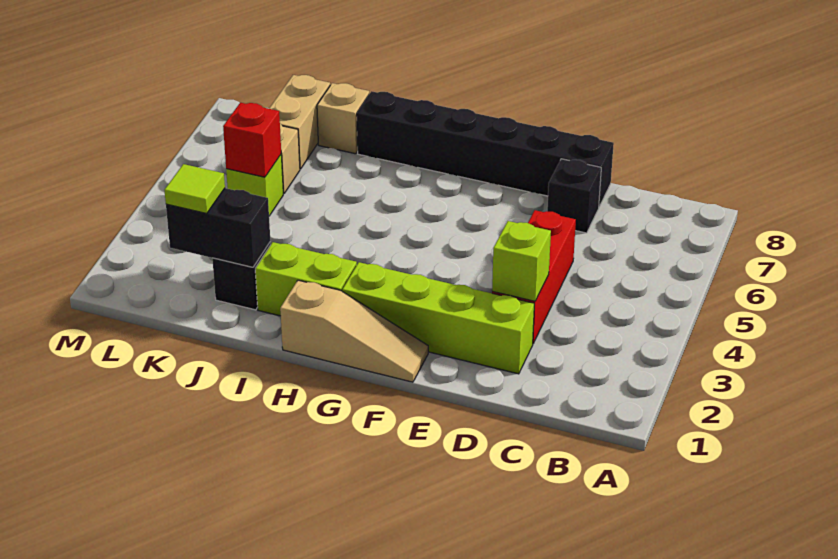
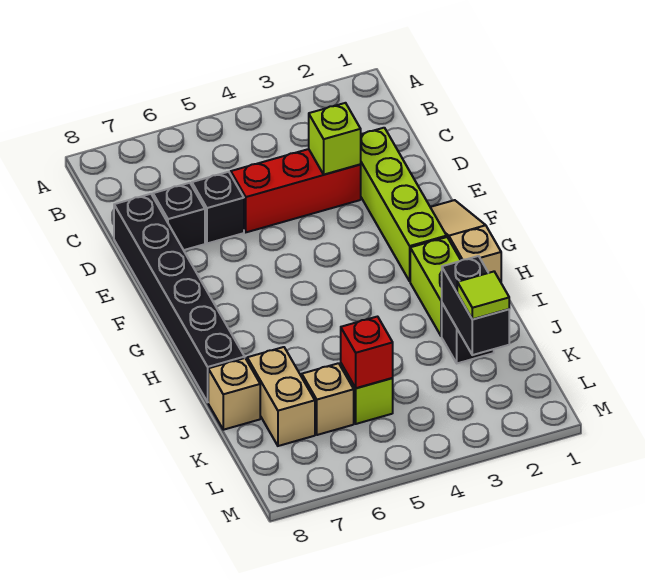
none -> black brick D6 level 1
tan brick K7:K8 level 1 -> tan brick J7:K7 level 1

